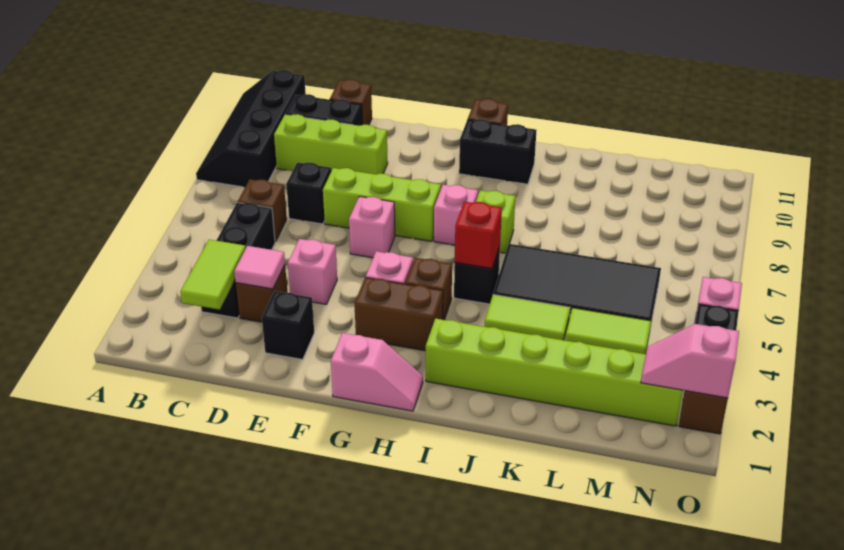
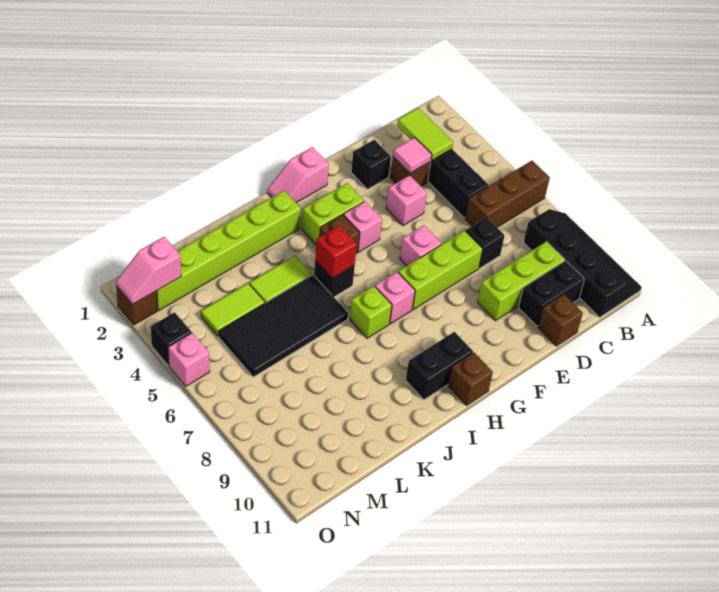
brown brick C6 level 1 -> brown brick A6:C6 level 1
brown brick G3:H3 level 1 -> lime brick G3:H3 level 1
pink slope N2:O2 level 2 top O -> pink slope N2:O2 level 2 top N

